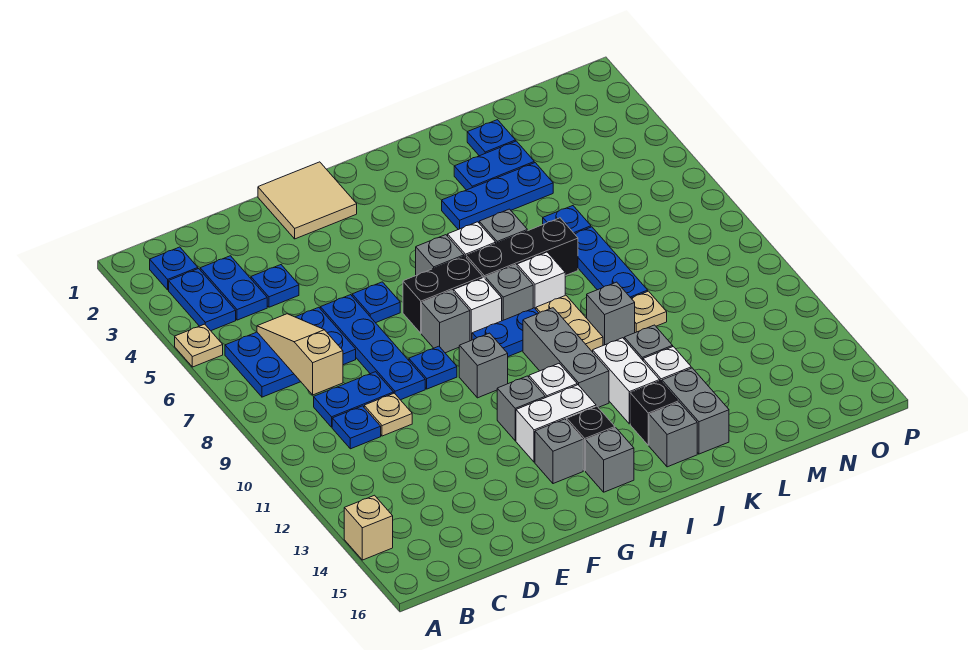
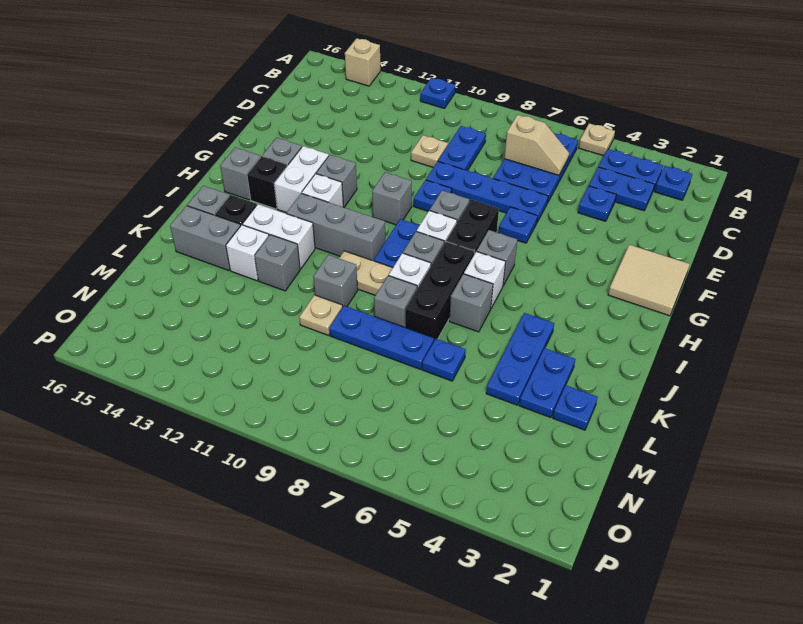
tan slope C6:C8 level 2 top 8 -> tan slope C6:C7 level 2 top 7
blue plate C10 level 1 -> blue plate A11 level 1
none -> grey brick K8 level 1

